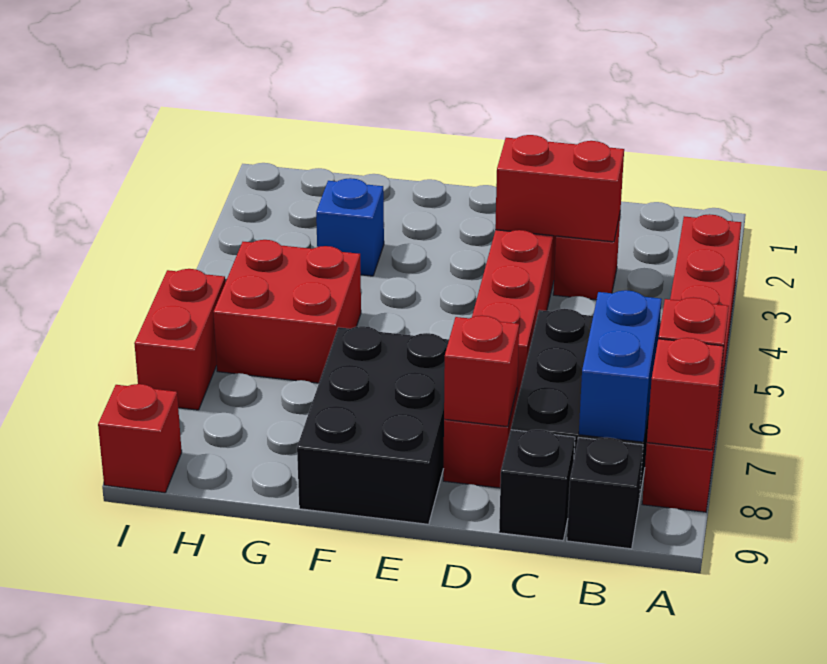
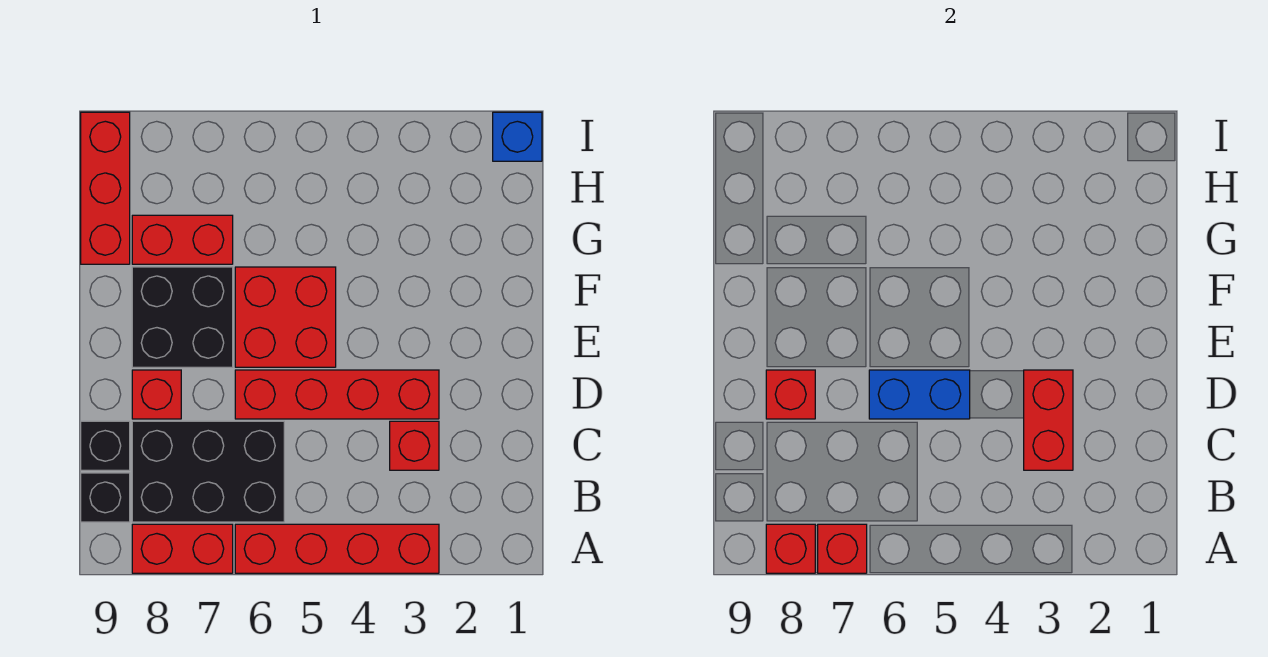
blue brick B7:B8 level 2 -> blue brick D5:D6 level 2
black brick E7:F9 level 1 -> black brick E7:F8 level 1
blue brick G3 level 1 -> blue brick I1 level 1
red brick G5:H6 level 1 -> red brick E5:F6 level 1
red brick I6:I7 level 1 -> red brick G7:G8 level 1
red brick I9 level 1 -> red brick G9:I9 level 1

